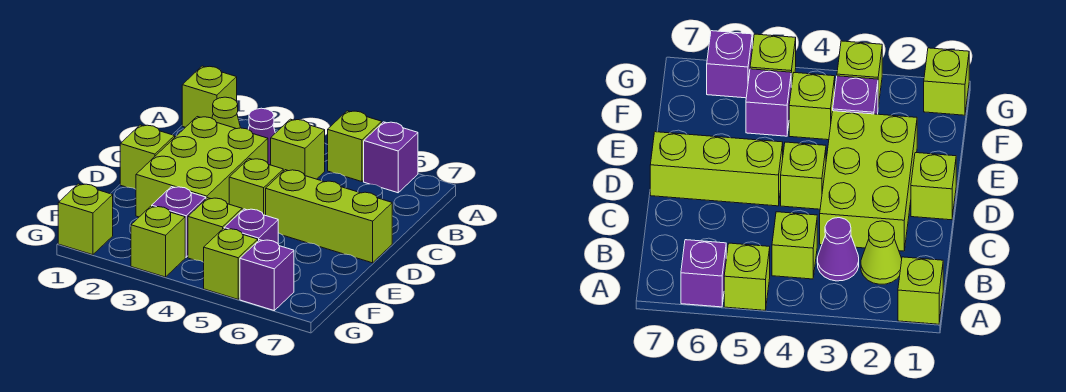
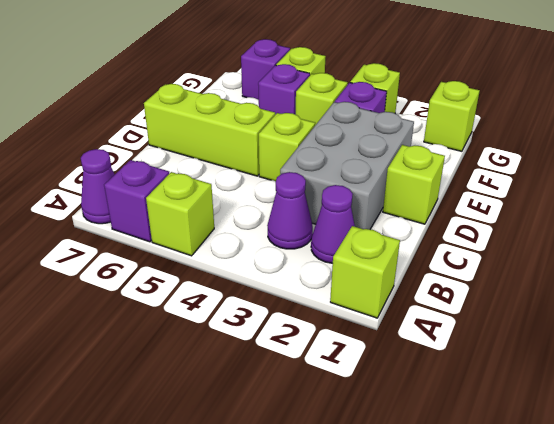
none -> purple cone A7 level 1
lime cone B2 level 1 -> purple cone B2 level 1
lime brick B4 level 1 -> none
lime brick C2:E3 level 1 -> grey brick C2:E3 level 1

